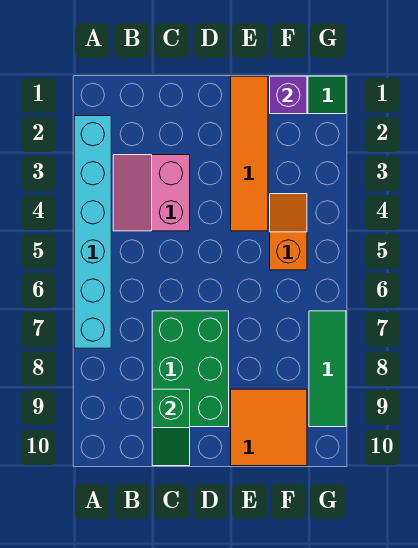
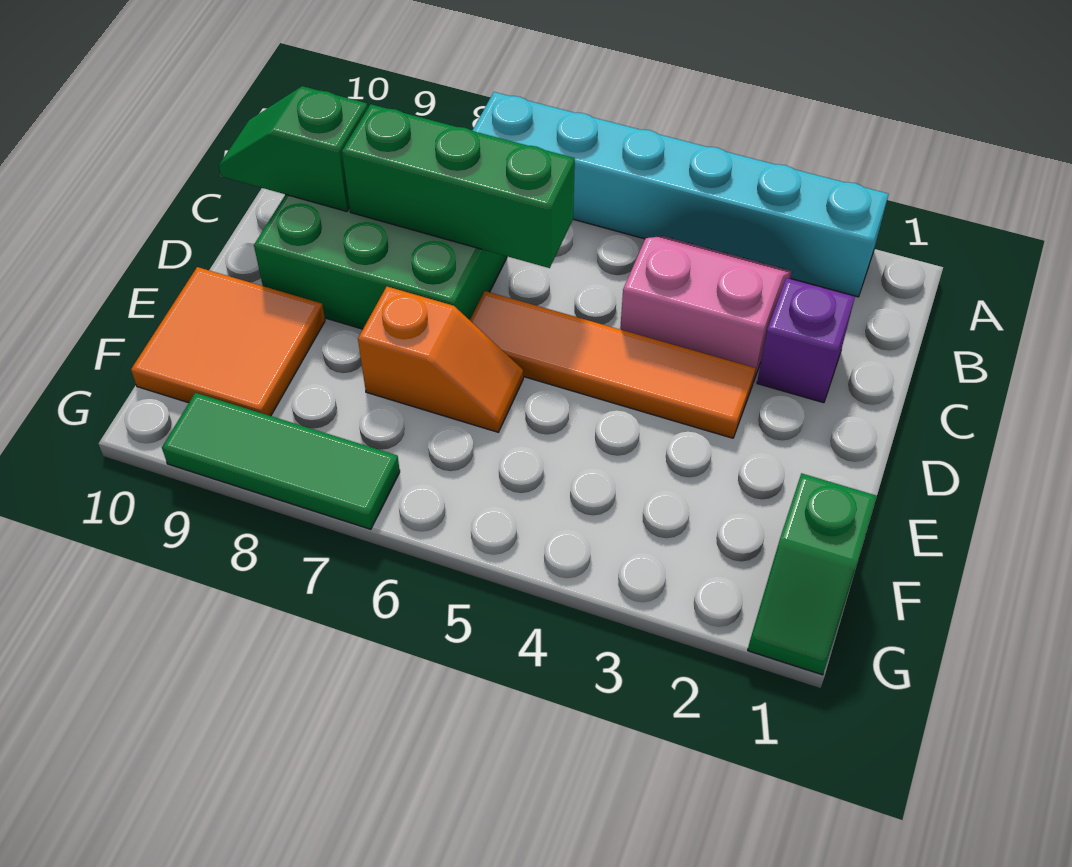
none -> green brick C6:C8 level 2
orange tile E1:E4 level 1 -> orange tile D3:D6 level 1
purple brick F1 level 2 -> purple brick C2 level 1
orange slope F4:F5 level 1 top 5 -> orange slope E6:E7 level 1 top 7

